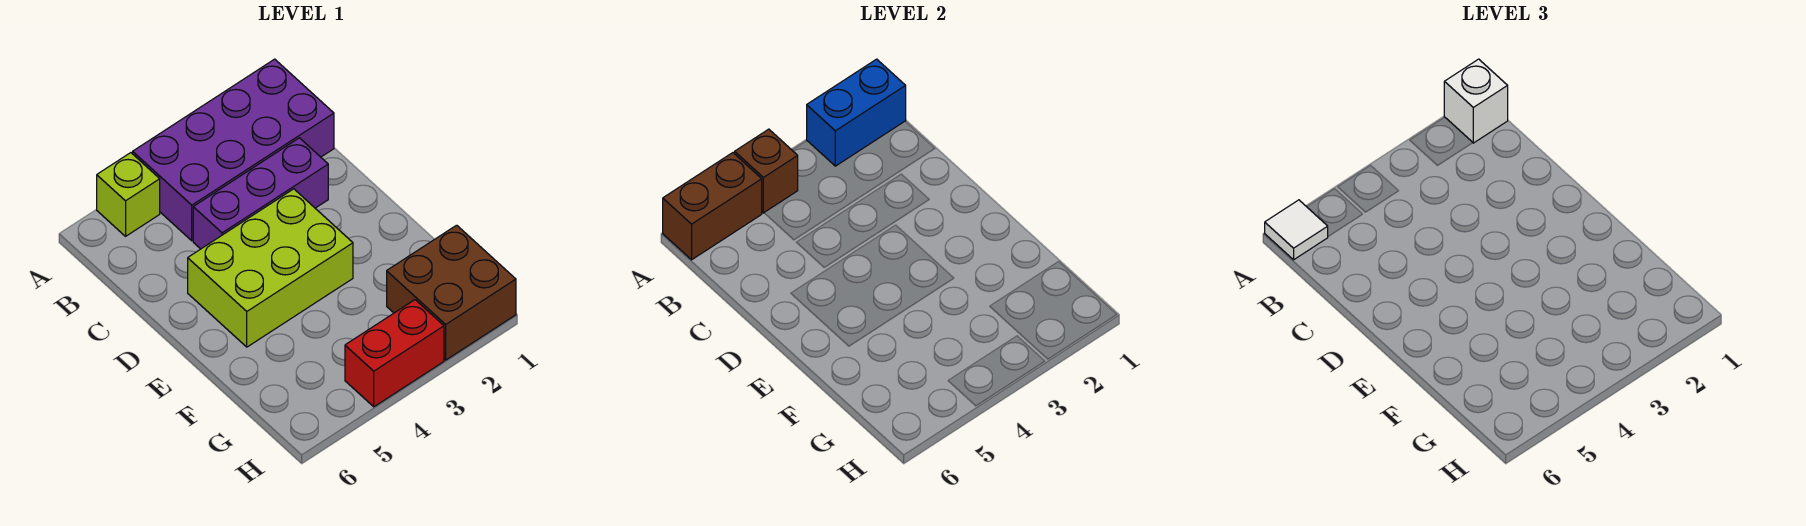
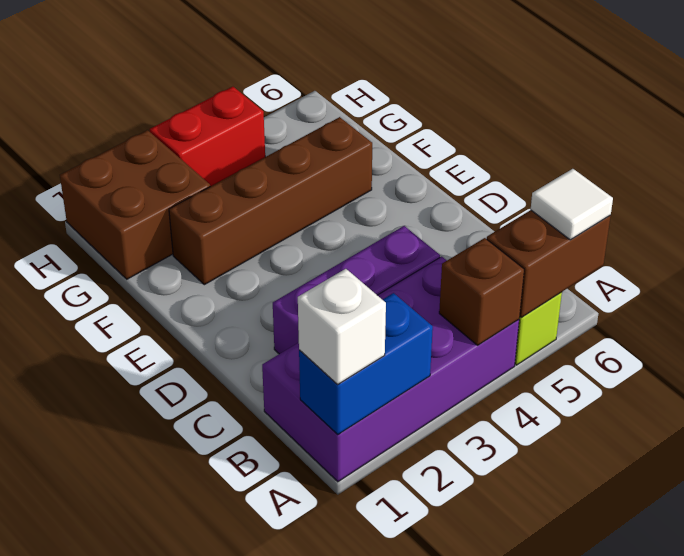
lime brick D3:E5 level 1 -> none
none -> brown brick F2:F5 level 1

